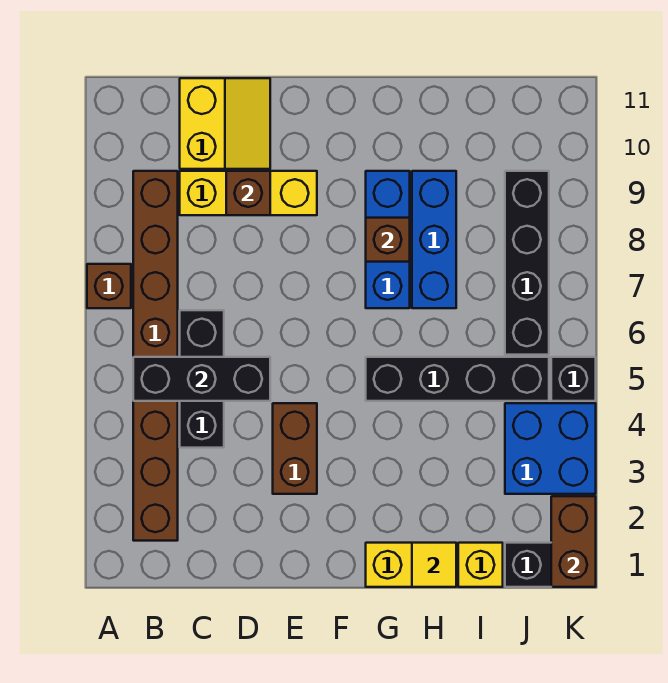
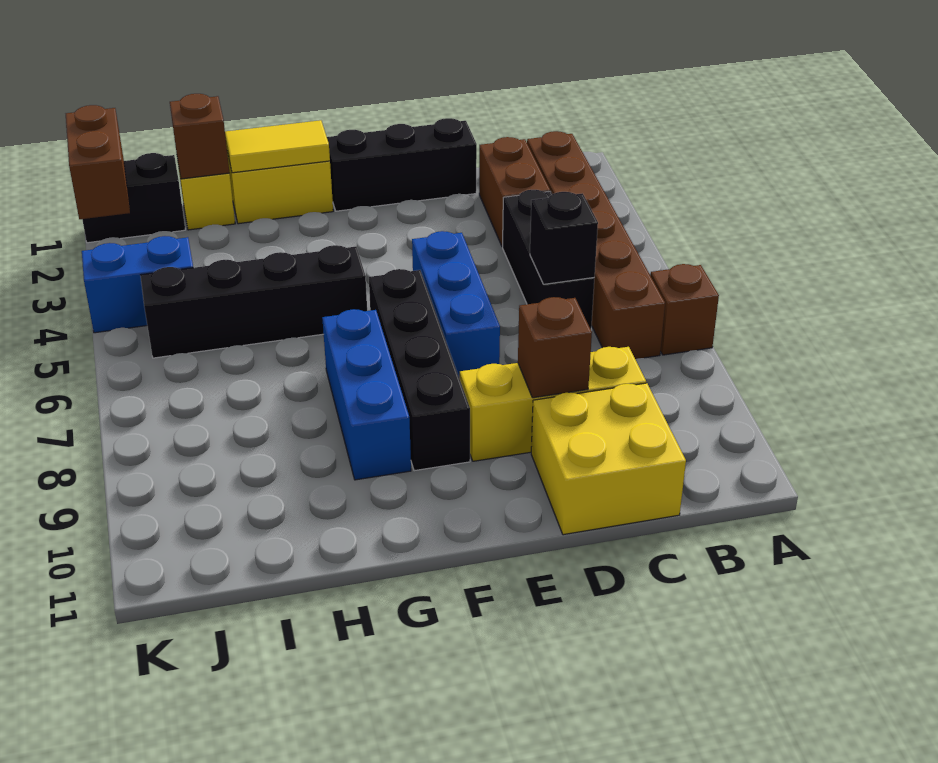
brown brick B2:B9 level 1 -> brown brick B2:B7 level 1
black brick B5:D5 level 2 -> black brick D1:F1 level 1
yellow slope C10:D11 level 1 top C -> yellow brick C10:D11 level 1
brown brick E3:E4 level 1 -> brown brick C2:C3 level 1
brown brick G8 level 2 -> brown brick I1 level 2
yellow tile H1 level 2 -> yellow tile G1:H1 level 2
blue brick H7:H9 level 1 -> blue brick E5:E7 level 1
blue brick J3:K4 level 1 -> blue brick J4:K4 level 1
black brick J6:J9 level 1 -> black brick F6:F9 level 1
black brick K5 level 1 -> black brick C6 level 2

